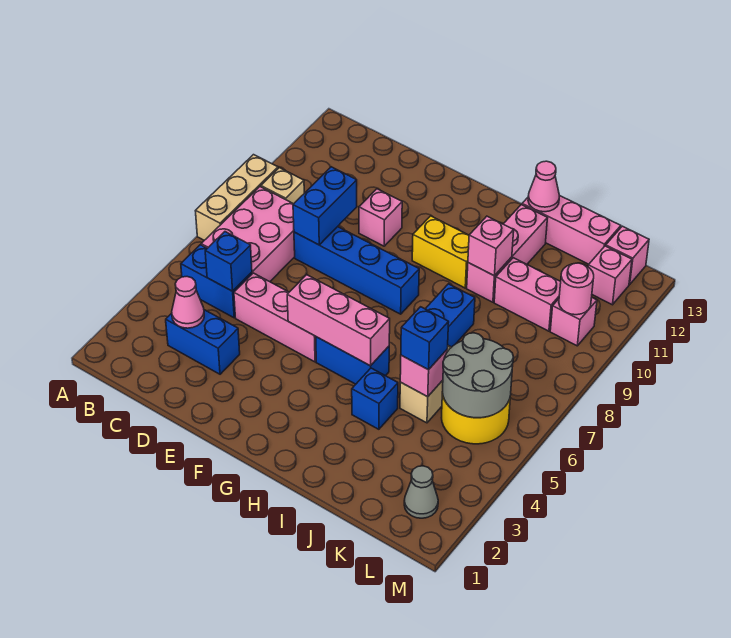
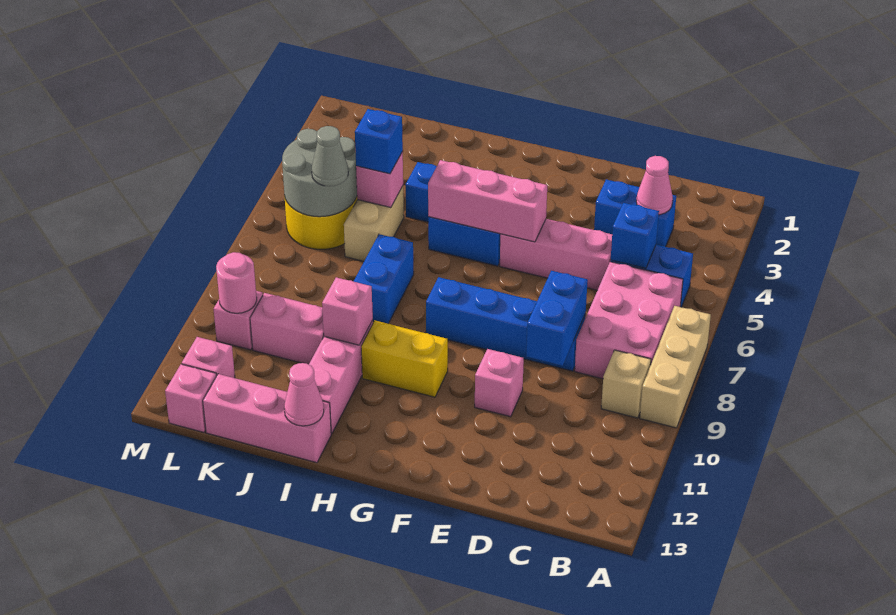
grey cone L2 level 1 -> grey cone K6 level 3

